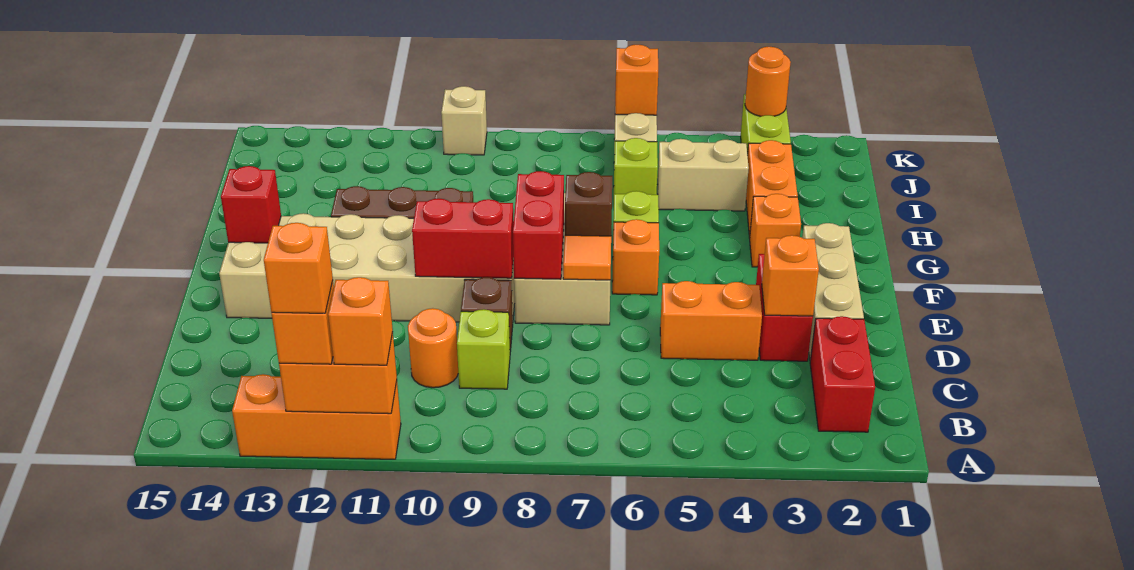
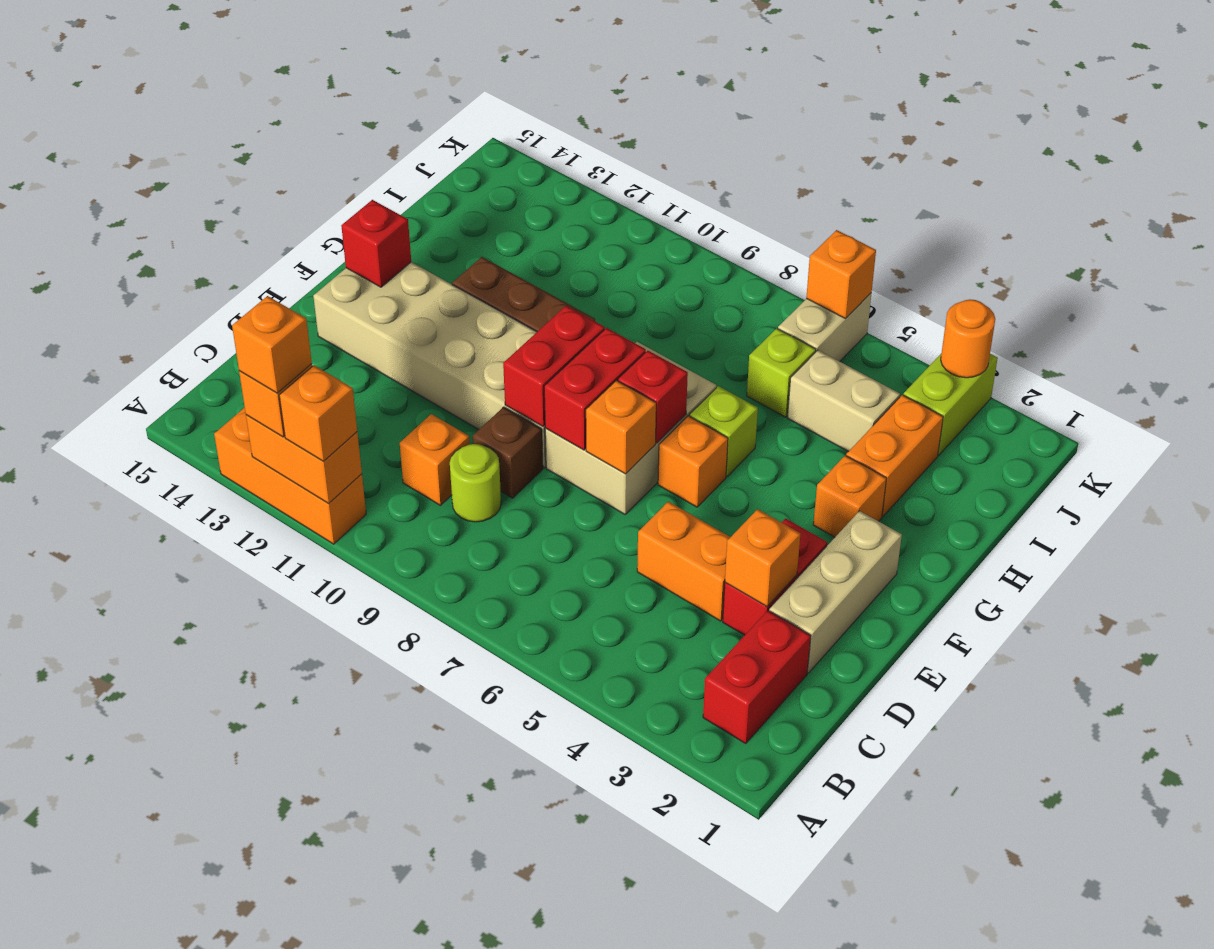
lime brick C9 level 1 -> lime round brick C9 level 1
orange round brick C10 level 1 -> orange brick C10 level 1
orange tile E7 level 2 -> orange brick E7 level 2
red brick E9:E10 level 2 -> red brick E9:F9 level 2
brown brick F7 level 2 -> red brick F7 level 2
tan brick K10 level 1 -> none

